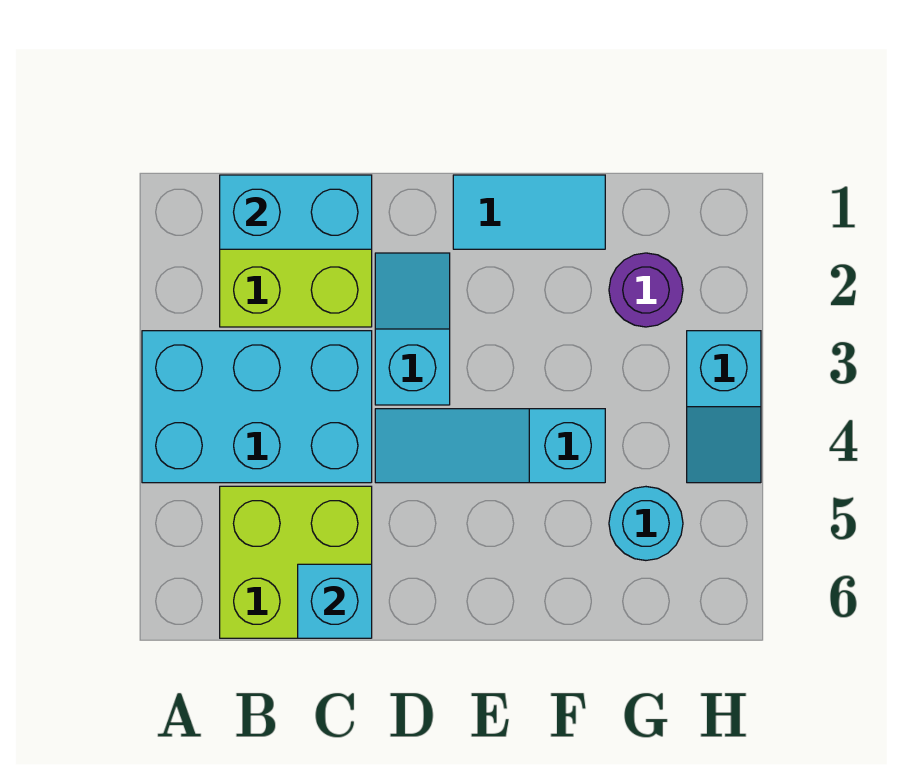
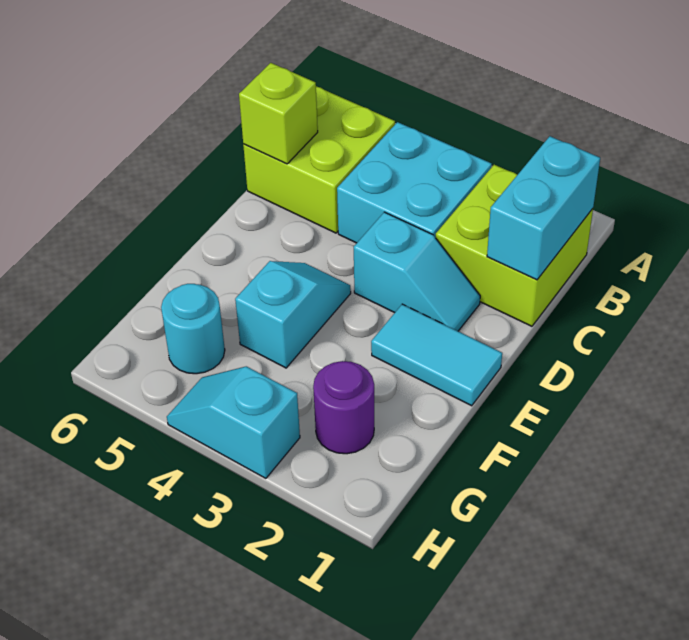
cyan brick A3:C4 level 1 -> cyan brick B3:C4 level 1
cyan brick C6 level 2 -> lime brick C6 level 2
cyan slope D4:F4 level 1 top F -> cyan slope E4:F4 level 1 top F
cyan tile E1:F1 level 1 -> cyan tile E1:E2 level 1

